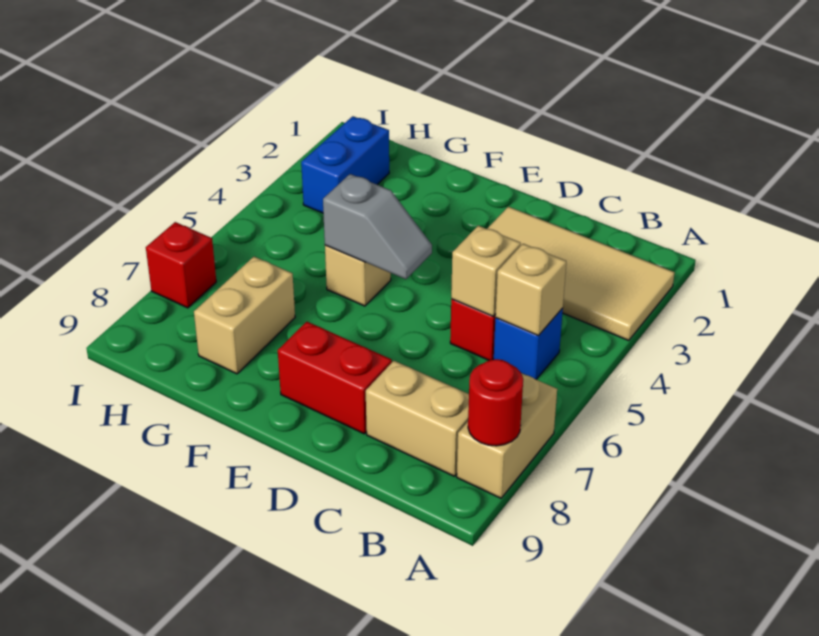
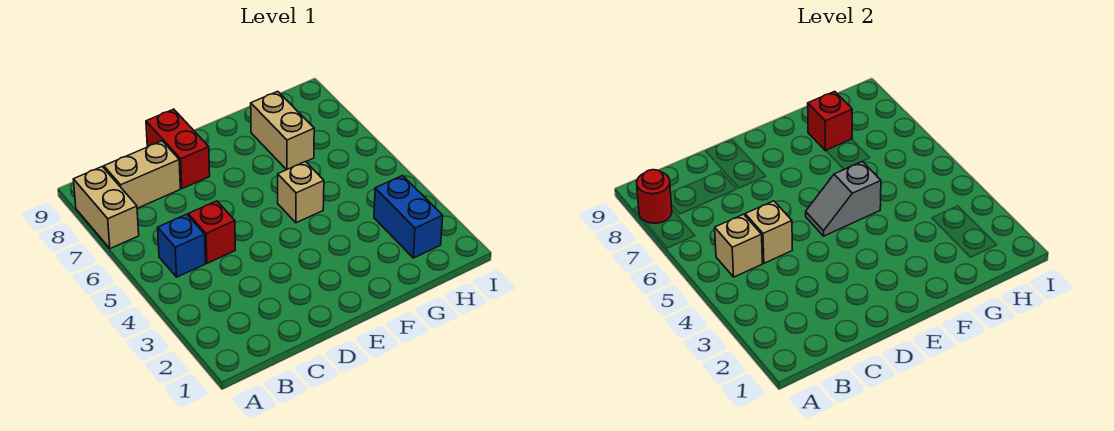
tan tile A2:D3 level 1 -> none
red brick D8:E8 level 1 -> red brick D8:D9 level 1
red brick I7 level 1 -> red brick G8 level 2

